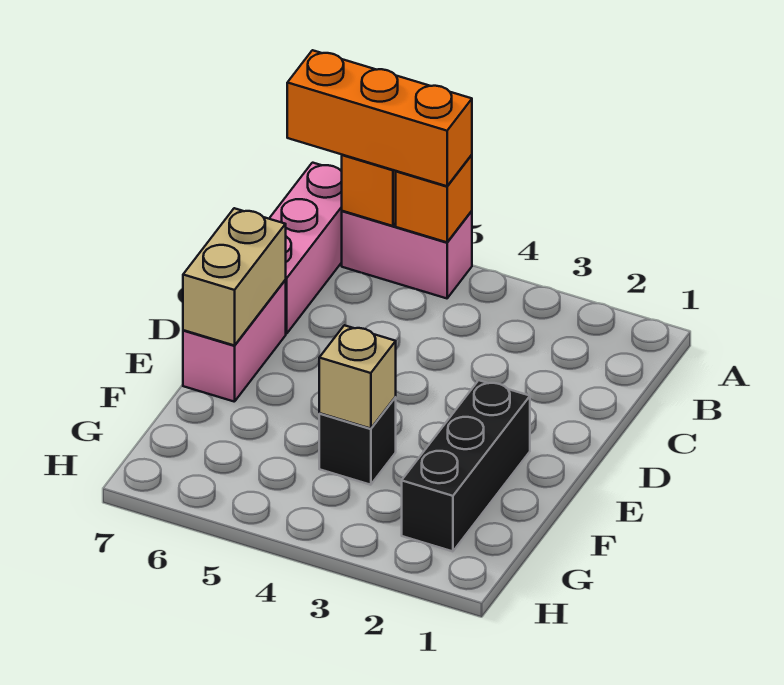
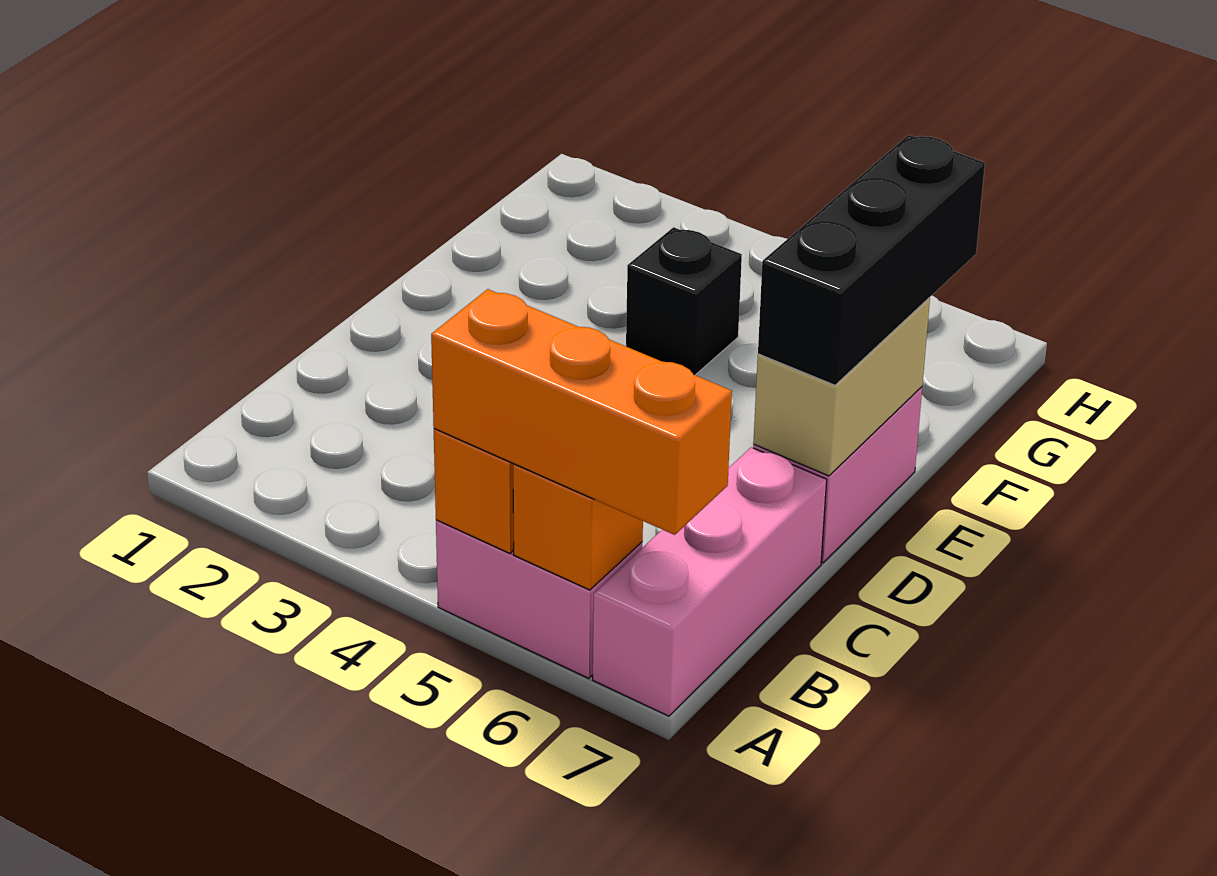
black brick E2:G2 level 1 -> black brick D7:F7 level 3
tan brick F4 level 2 -> none

